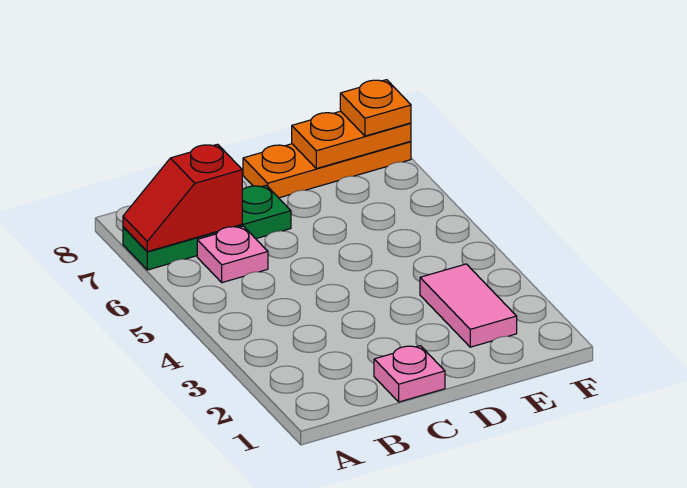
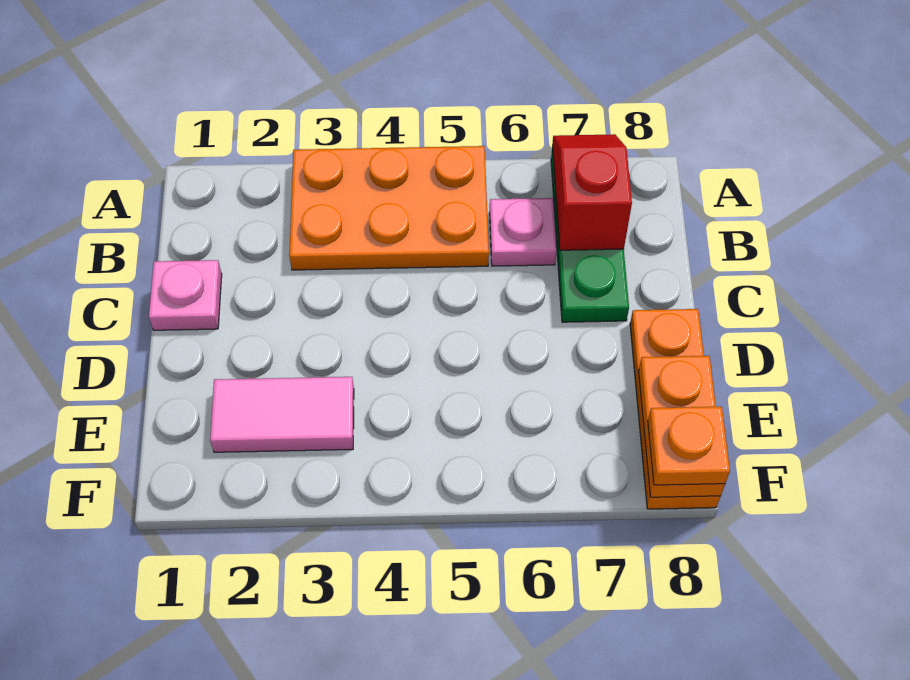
none -> orange plate A3:B5 level 1

